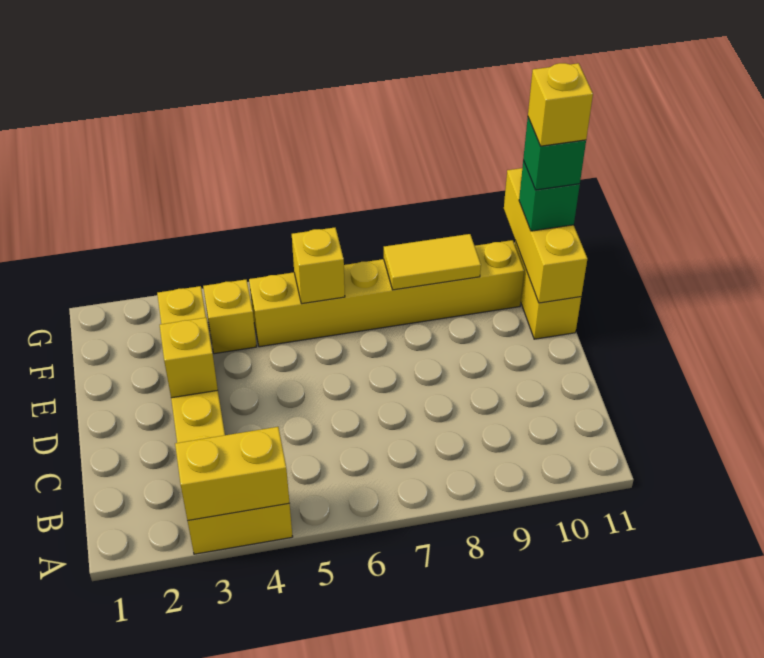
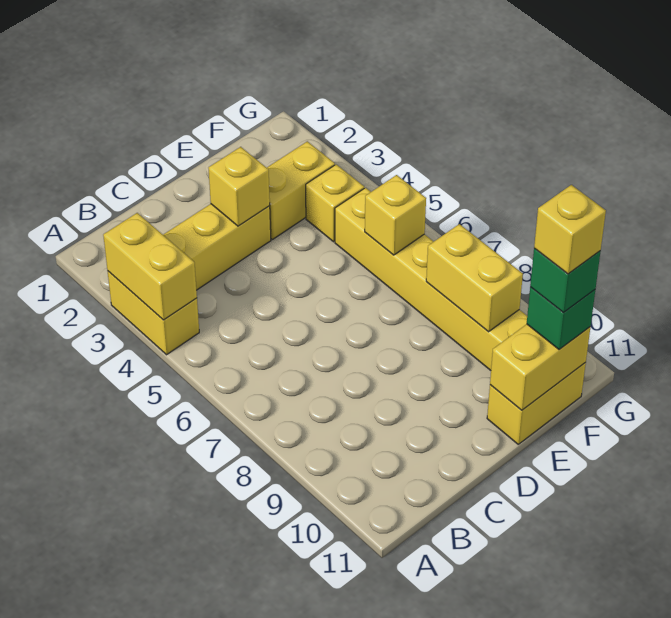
yellow brick E11:G11 level 2 -> yellow brick E11:F11 level 2
yellow tile F8:F9 level 2 -> yellow brick F8:F9 level 2

